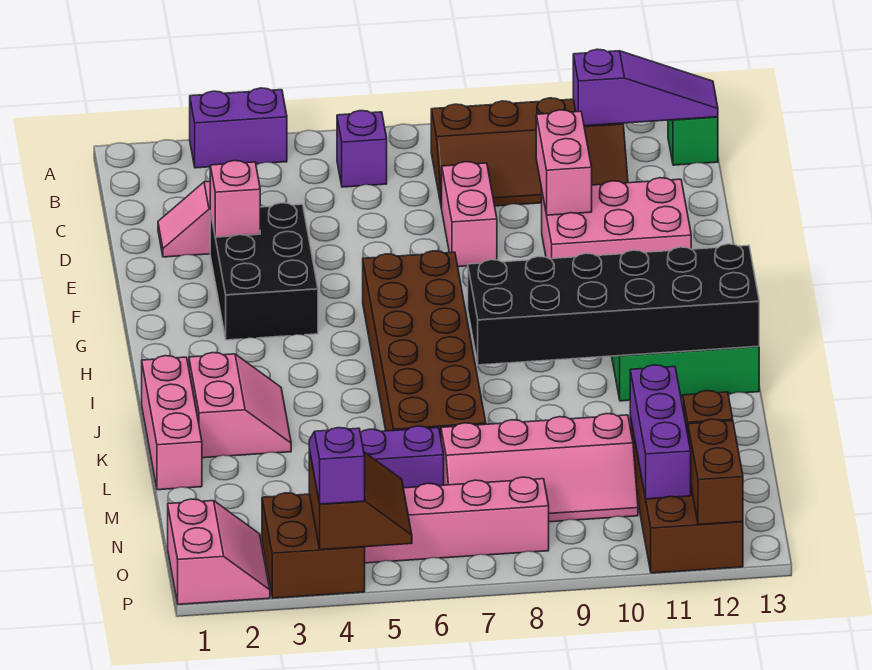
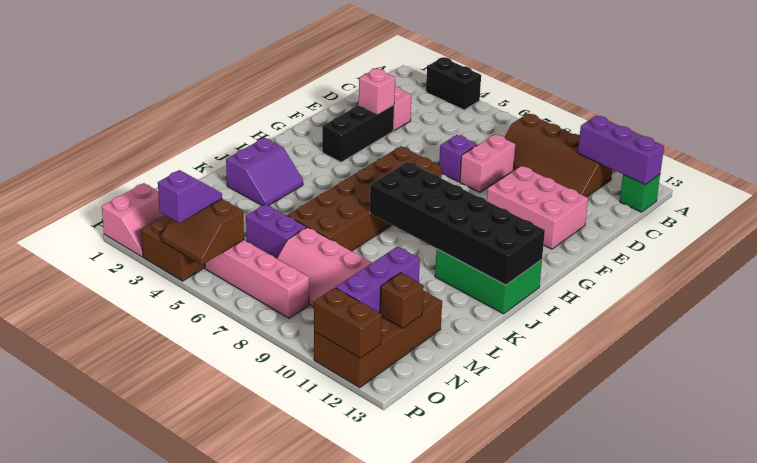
purple brick A3:A4 level 1 -> black brick A3:A4 level 1
purple brick B6 level 1 -> purple brick E7 level 1
purple slope B11:B13 level 2 top 11 -> purple brick B11:B13 level 2
pink brick D10:E10 level 2 -> none
black brick E3:G4 level 1 -> black brick E3:G3 level 1
pink brick J1:L1 level 1 -> none
pink slope J2:K3 level 1 top 2 -> purple slope J2:K3 level 1 top 2
brown slope O4:P5 level 2 top 4 -> brown slope O4:P5 level 2 top O
brown brick O12:P12 level 2 -> brown brick P11:P12 level 2

